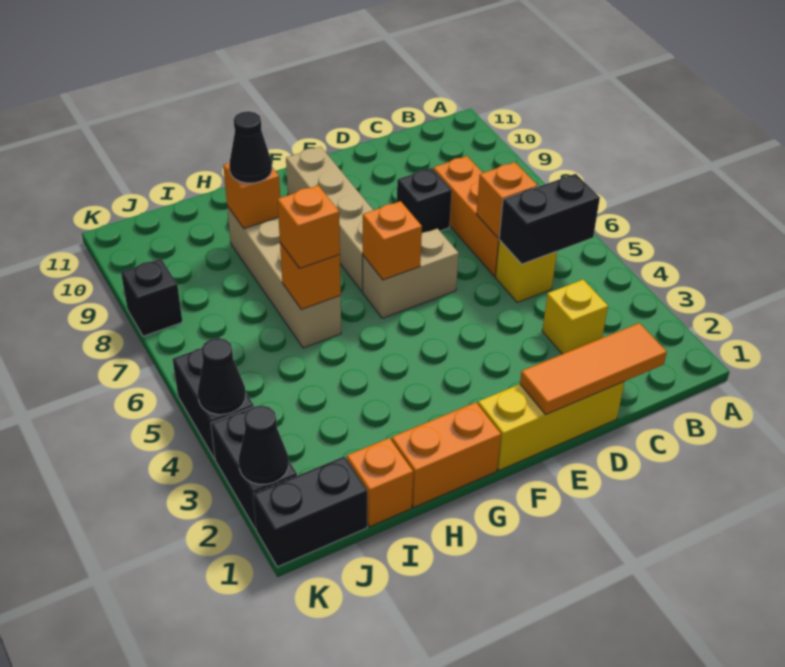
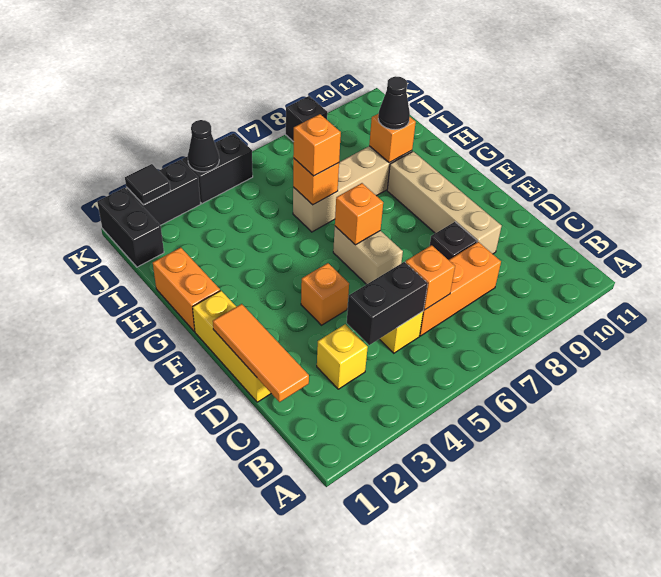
black brick B5:C5 level 2 -> black brick C4:C5 level 2
tan brick F7:F10 level 1 -> tan brick D9:G9 level 1
orange brick I1 level 1 -> orange brick E4 level 1
black cone K2 level 2 -> black tile K2 level 2

